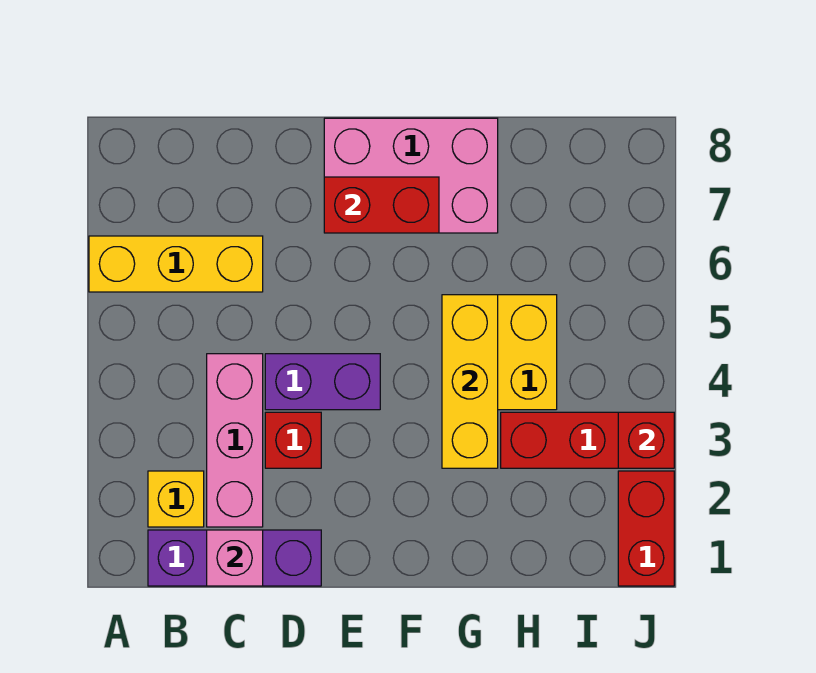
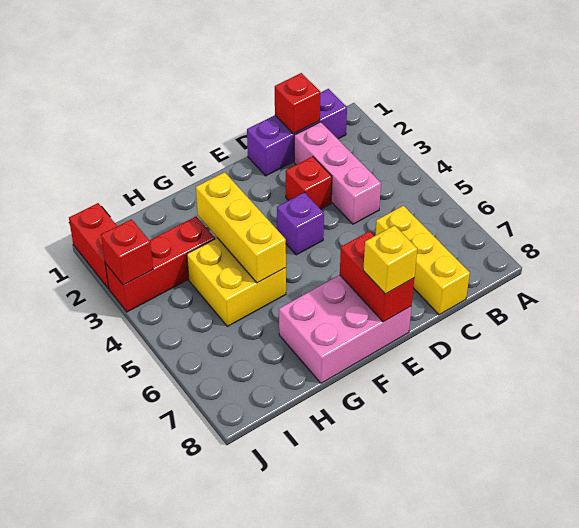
yellow brick A6:C6 level 1 -> yellow brick C6:C8 level 1
yellow brick B2 level 1 -> yellow brick E8 level 3
pink brick C1 level 2 -> red brick C1 level 2
purple brick D4:E4 level 1 -> purple brick E4 level 1
red brick E7:F7 level 2 -> red brick E7:E8 level 2

